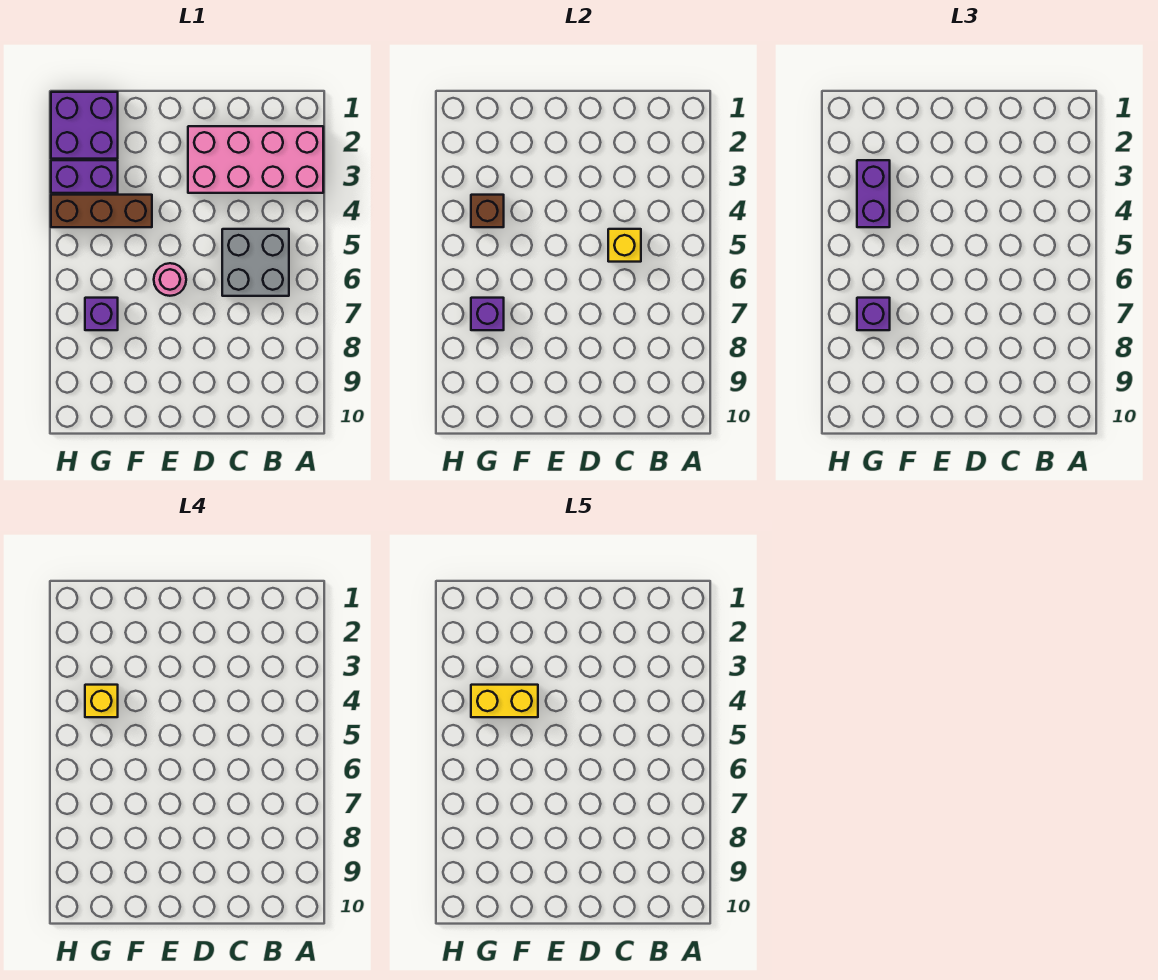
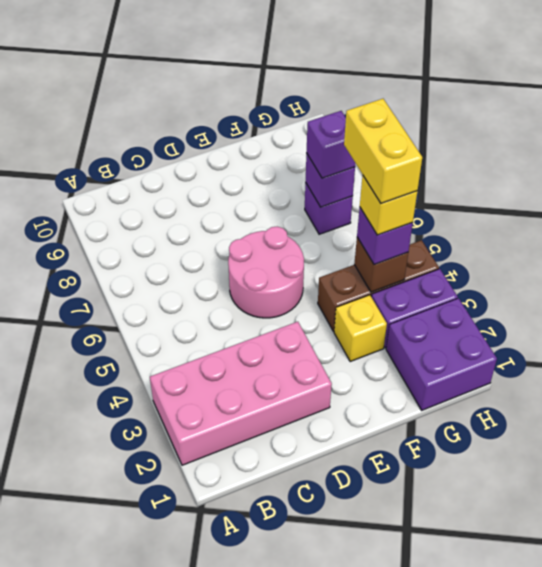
grey brick B5:C6 level 1 -> none
yellow brick C5 level 2 -> yellow brick F3 level 1
pink round brick E6 level 1 -> pink round brick D5:E6 level 1
yellow brick F4:G4 level 5 -> yellow brick G4:G5 level 5
purple brick G3:G4 level 3 -> purple brick G4 level 3

